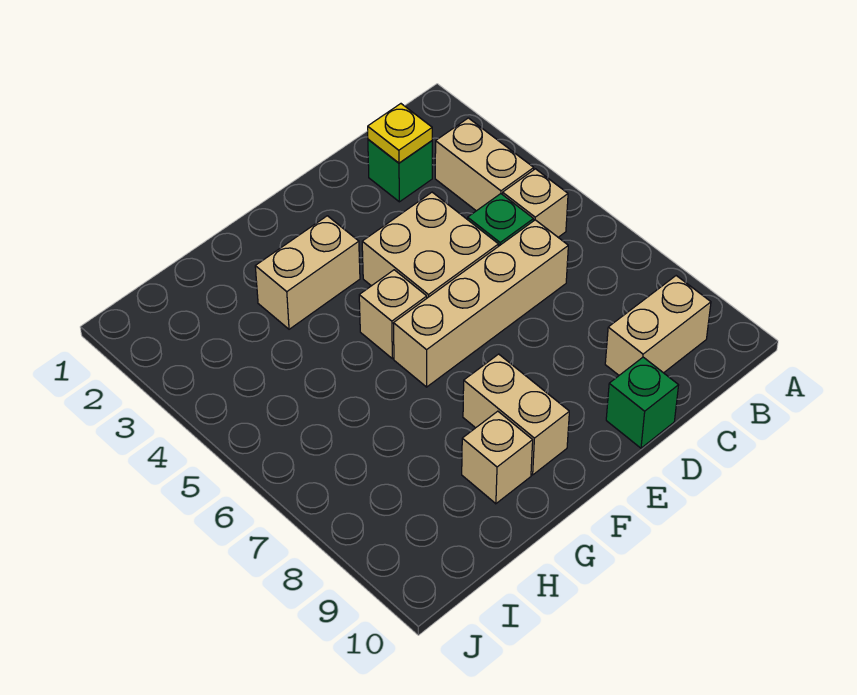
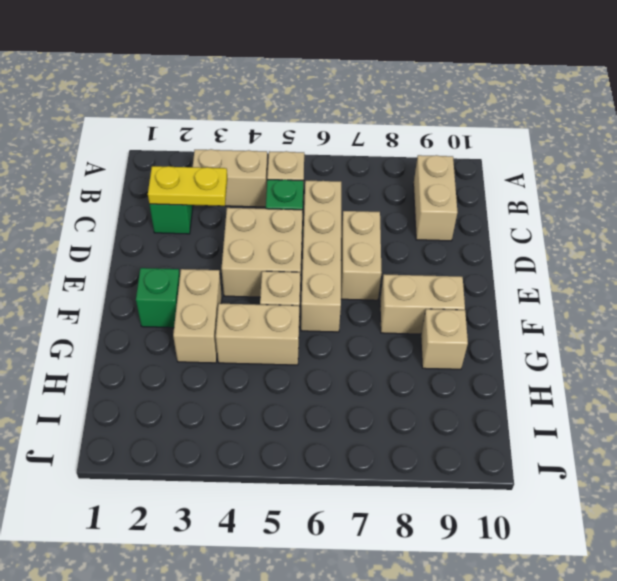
yellow plate C2 level 2 -> yellow plate C2:C3 level 2
none -> tan brick D7:E7 level 1
green brick D10 level 1 -> green brick F2 level 1
none -> tan brick G4:G5 level 1

